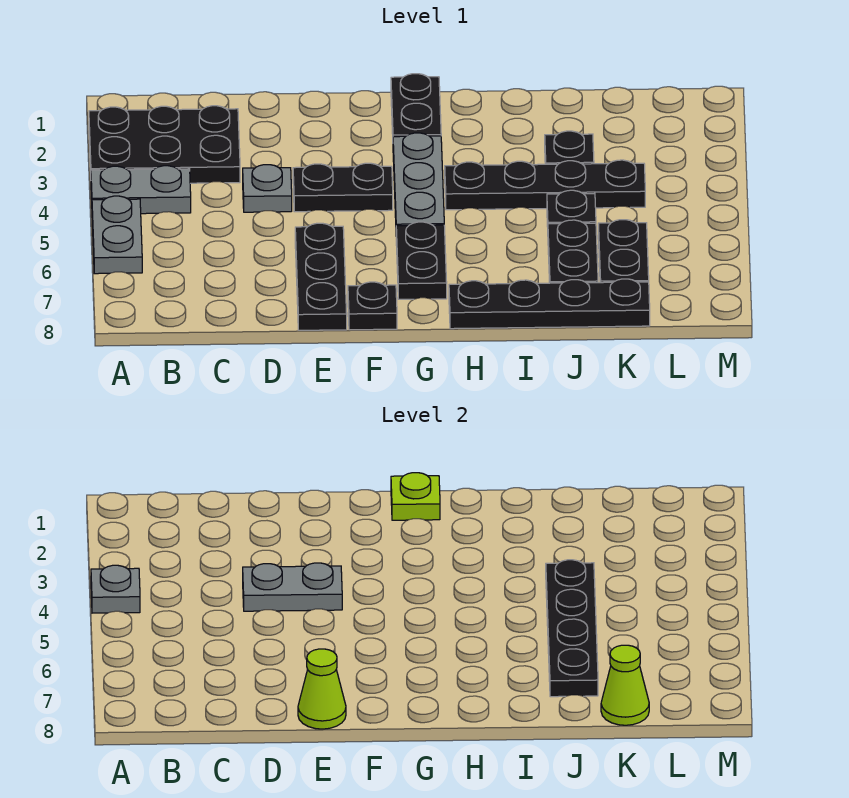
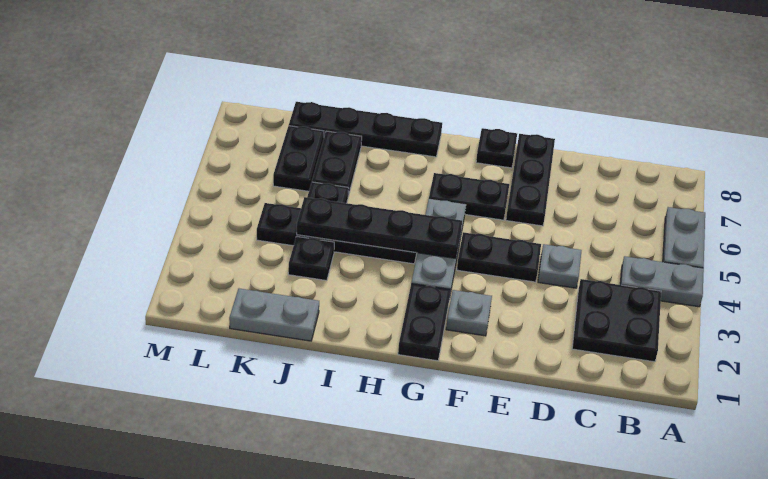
black plate A2:C3 level 1 -> black plate B2:C3 level 1
grey plate A4 level 2 -> grey plate F2 level 1
grey plate D4:E4 level 2 -> grey plate J1:K1 level 1
lime cone E8 level 2 -> none
lime plate G1 level 2 -> none
black plate G6:G7 level 1 -> black plate F6:G6 level 1
black plate J4:J7 level 2 -> black plate G4:J4 level 2
lime cone K8 level 2 -> none

